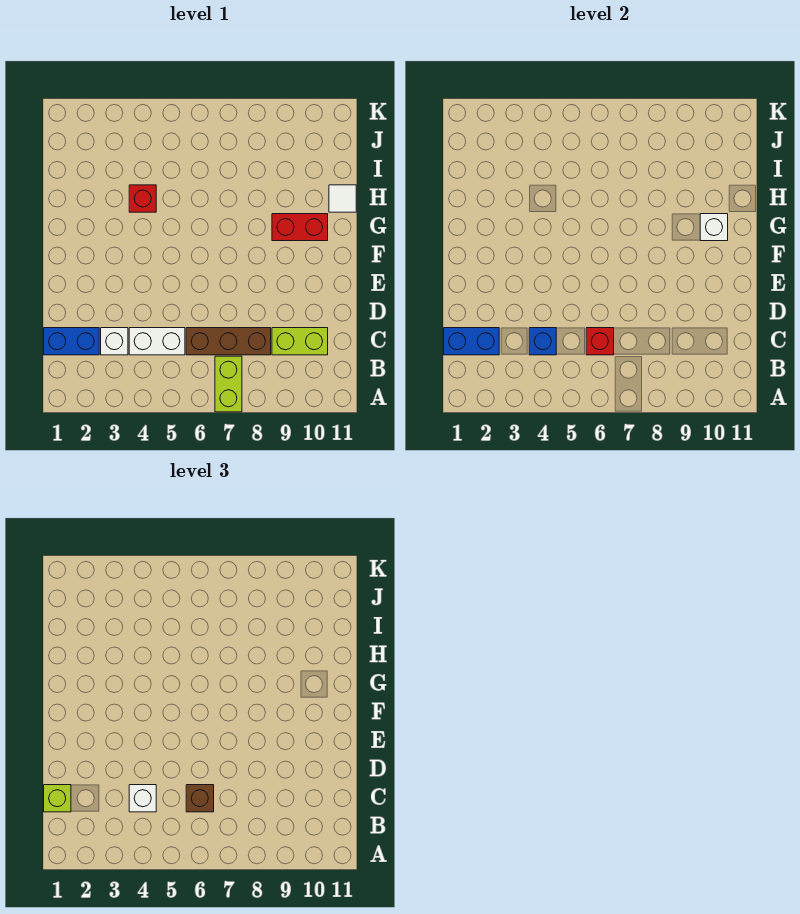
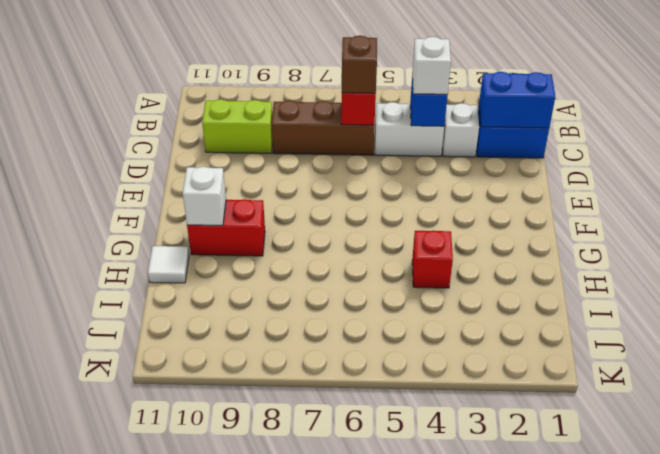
lime brick A7:B7 level 1 -> none
lime brick C1 level 3 -> none

